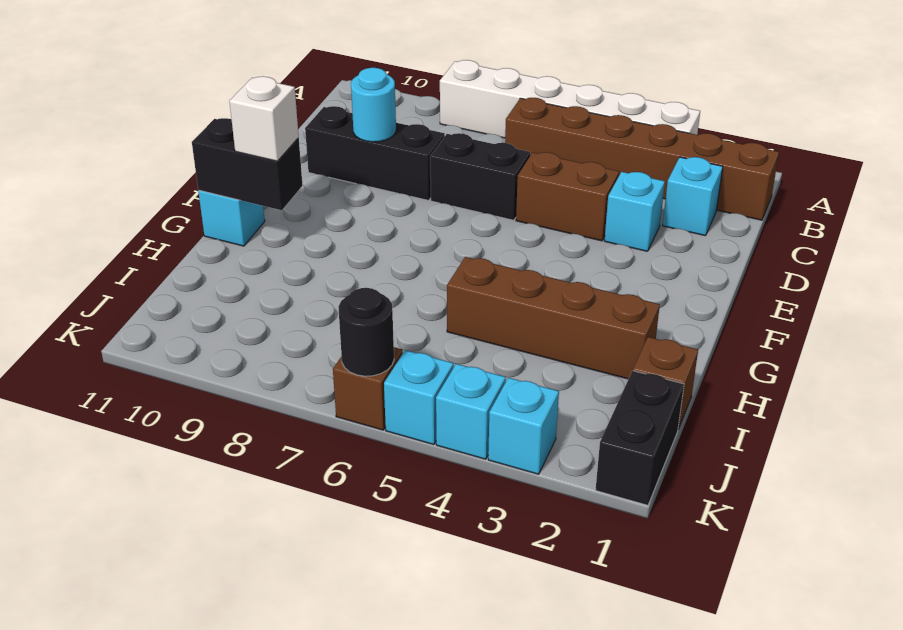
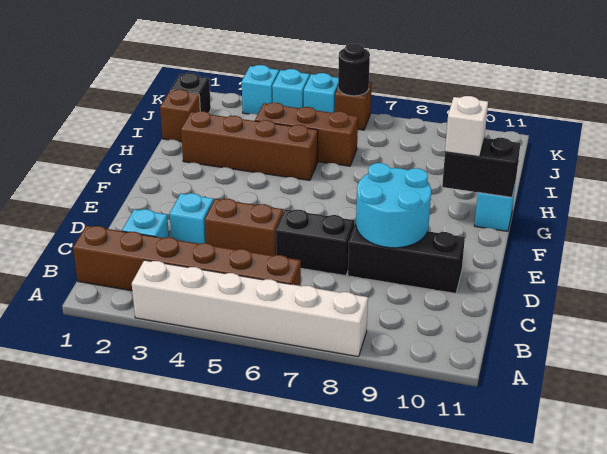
cyan round brick D9 level 2 -> cyan round brick D8:E9 level 2
none -> brown brick I4:I6 level 1
black brick J1:K1 level 1 -> black brick J1 level 1

